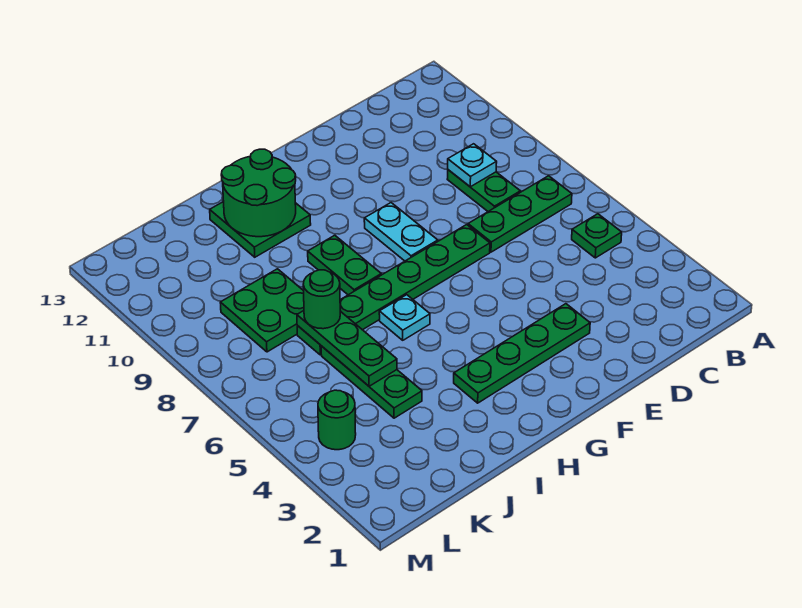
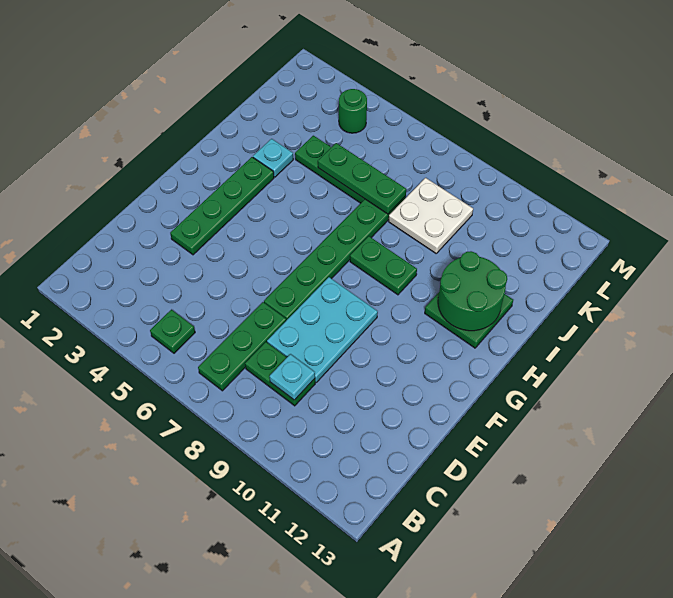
cyan plate F8:F9 level 1 -> cyan plate D8:F9 level 1
cyan plate H6 level 1 -> cyan plate I3 level 1
green round brick J7 level 3 -> none
green plate J8:K9 level 1 -> white plate J8:K9 level 1

